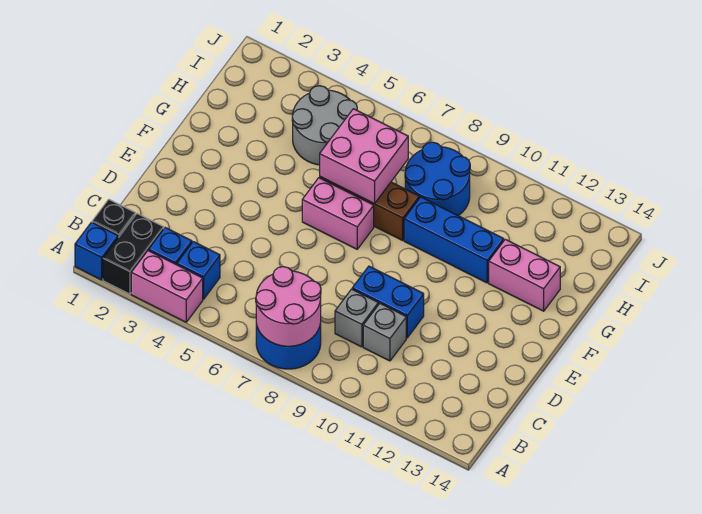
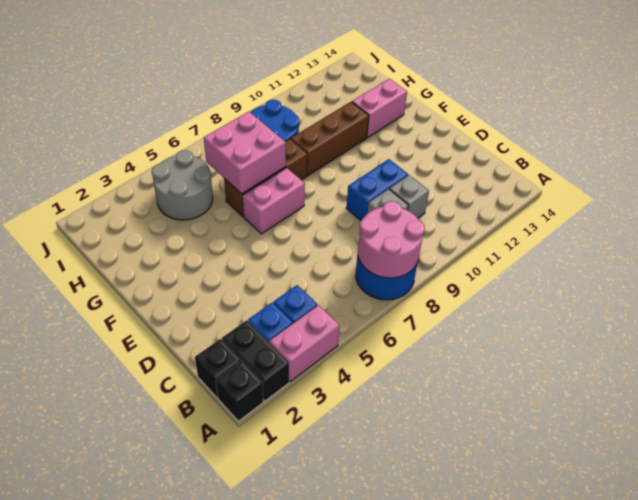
blue brick A1 level 1 -> black brick A1 level 1
blue brick G9:G11 level 1 -> brown brick G9:G11 level 1

